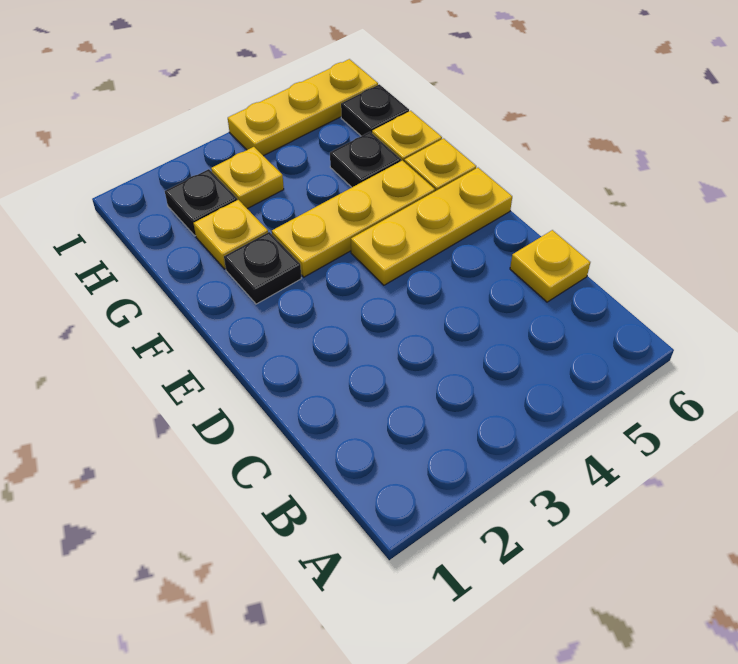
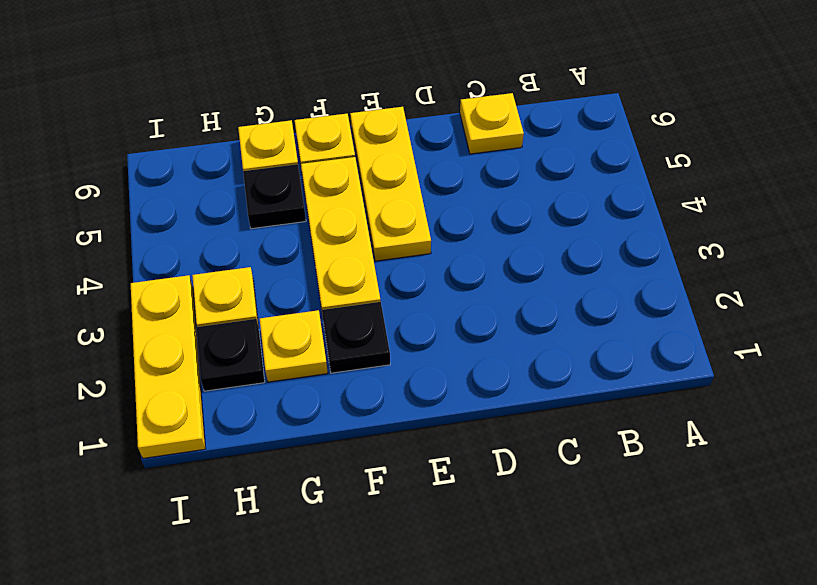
black plate H6 level 1 -> none
yellow plate I4:I6 level 1 -> yellow plate I1:I3 level 1

